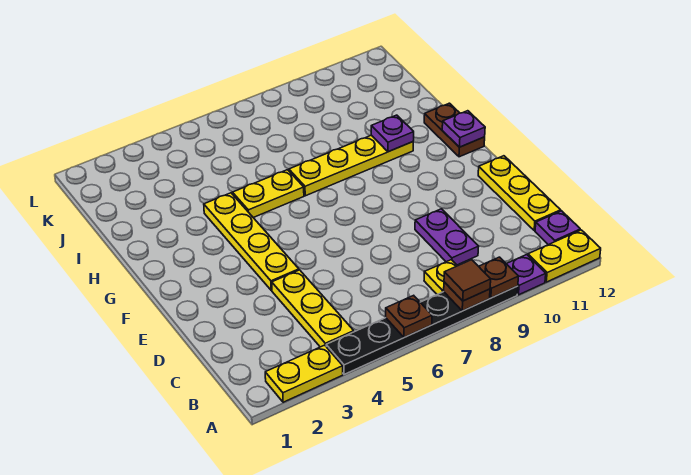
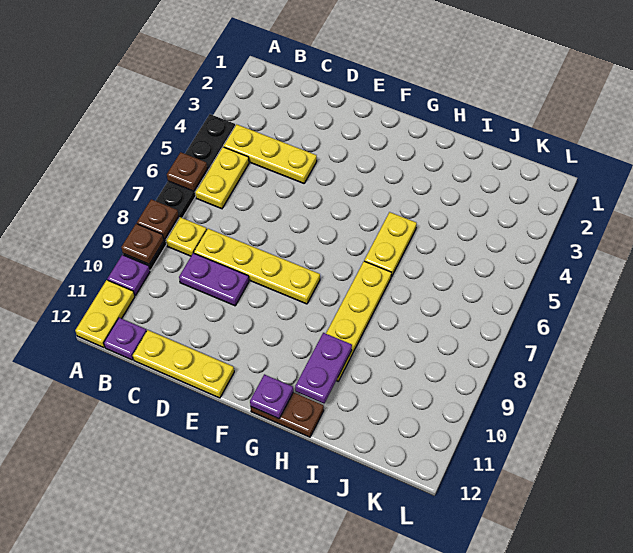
yellow plate A2:A3 level 1 -> yellow plate B5:B6 level 1
brown tile A8 level 3 -> none
yellow plate E4:H4 level 1 -> yellow plate C8:F8 level 1
purple plate H10 level 2 -> purple plate H10:H11 level 2

